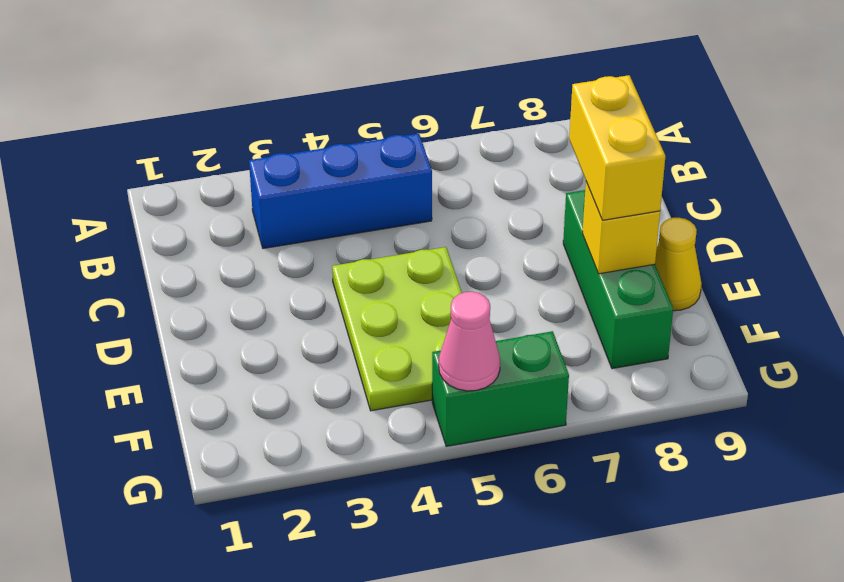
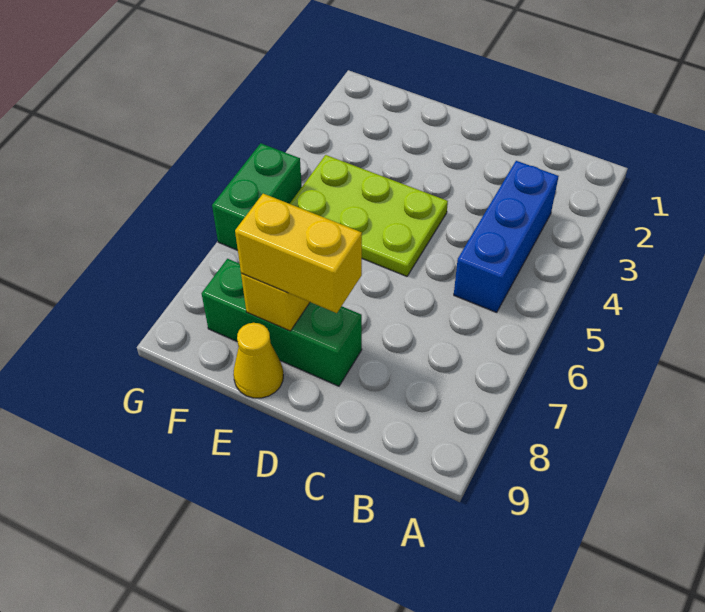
pink cone G5 level 2 -> none

